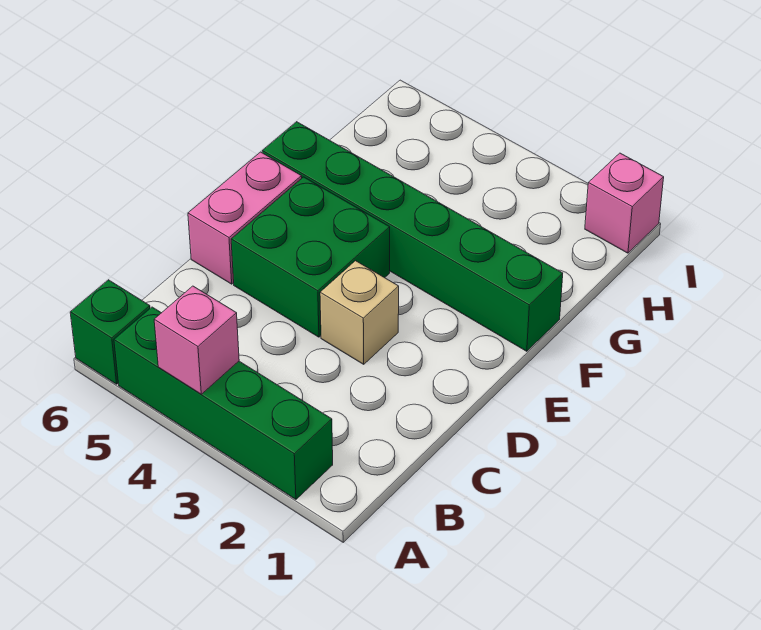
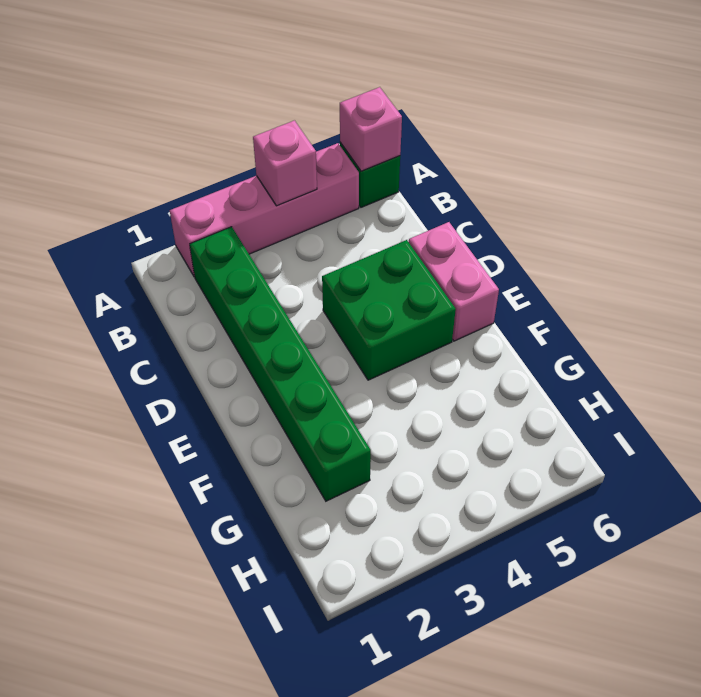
green brick A2:A5 level 1 -> pink brick A2:A5 level 1
tan brick D3 level 1 -> none
green brick F1:F6 level 1 -> green brick B2:G2 level 1
pink brick I1 level 1 -> pink brick A6 level 2

